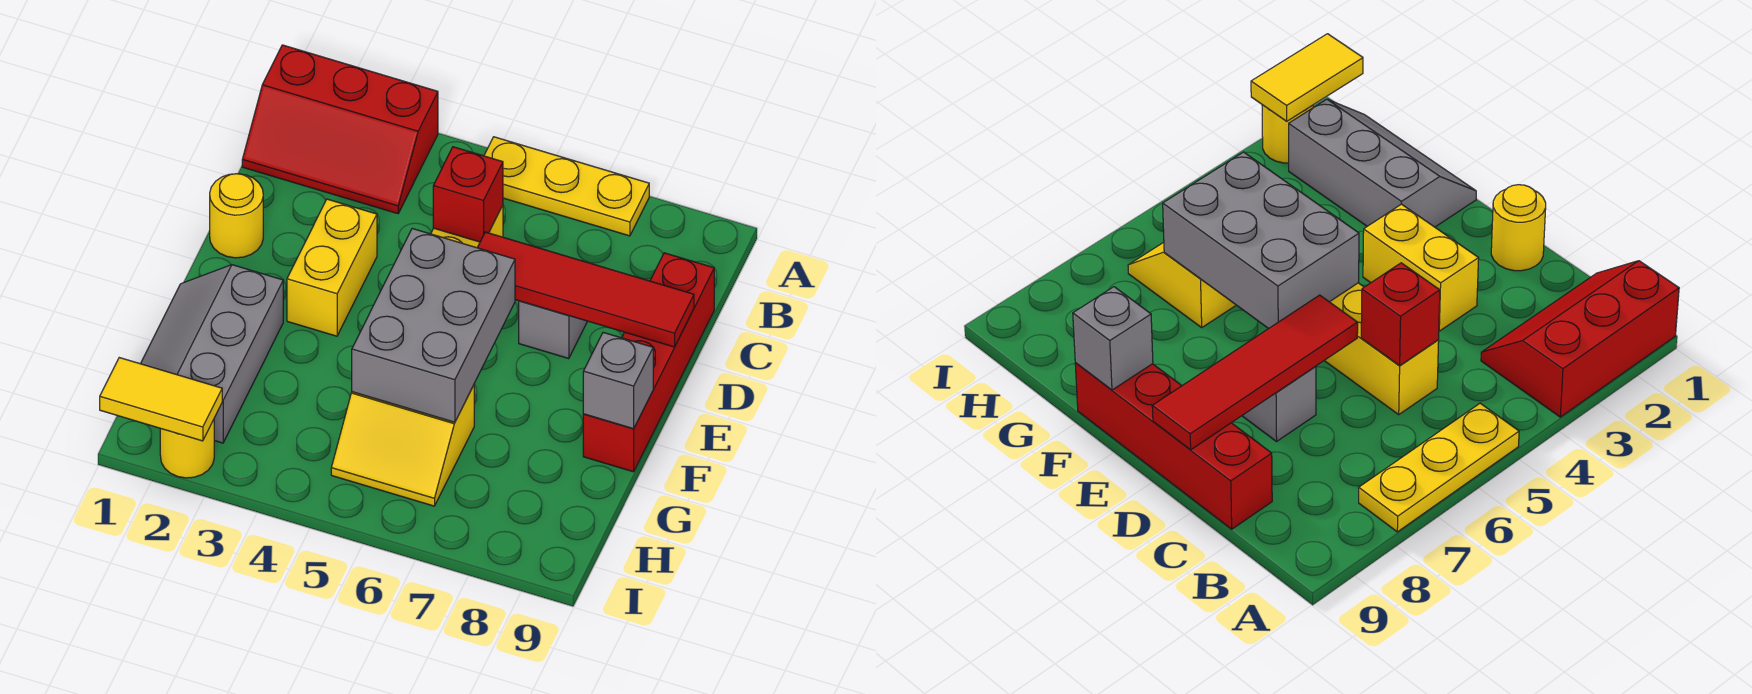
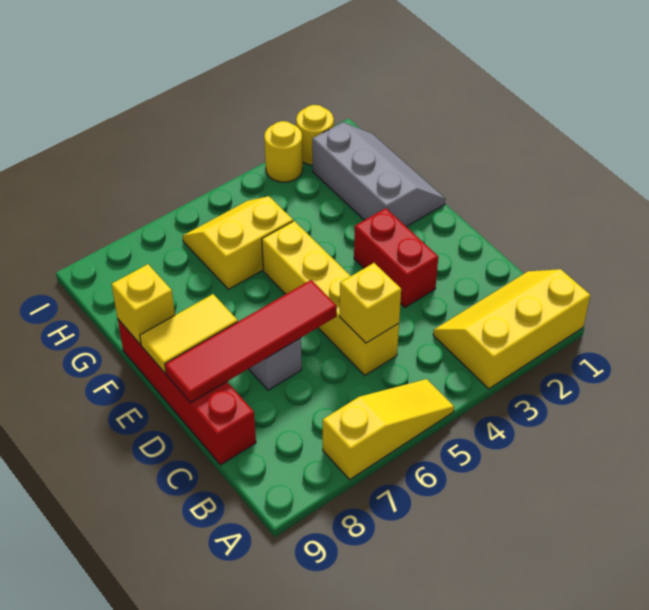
red slope A1:B3 level 1 top A -> yellow slope A1:B3 level 1 top A
yellow plate A5:A7 level 1 -> yellow slope A5:A7 level 1 top 7
red brick C5 level 2 -> yellow brick C5 level 2
yellow round brick D1 level 1 -> yellow round brick I3 level 1
yellow brick D3:E3 level 1 -> red brick D3:E3 level 1
grey brick E5:G6 level 2 -> none
grey brick F9 level 2 -> yellow brick F9 level 2
yellow tile I1:I2 level 2 -> yellow tile E8:E9 level 2

